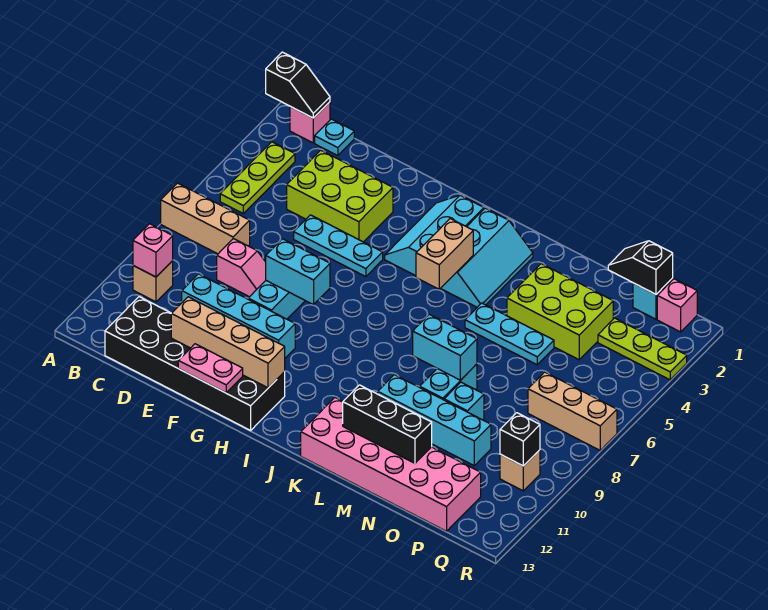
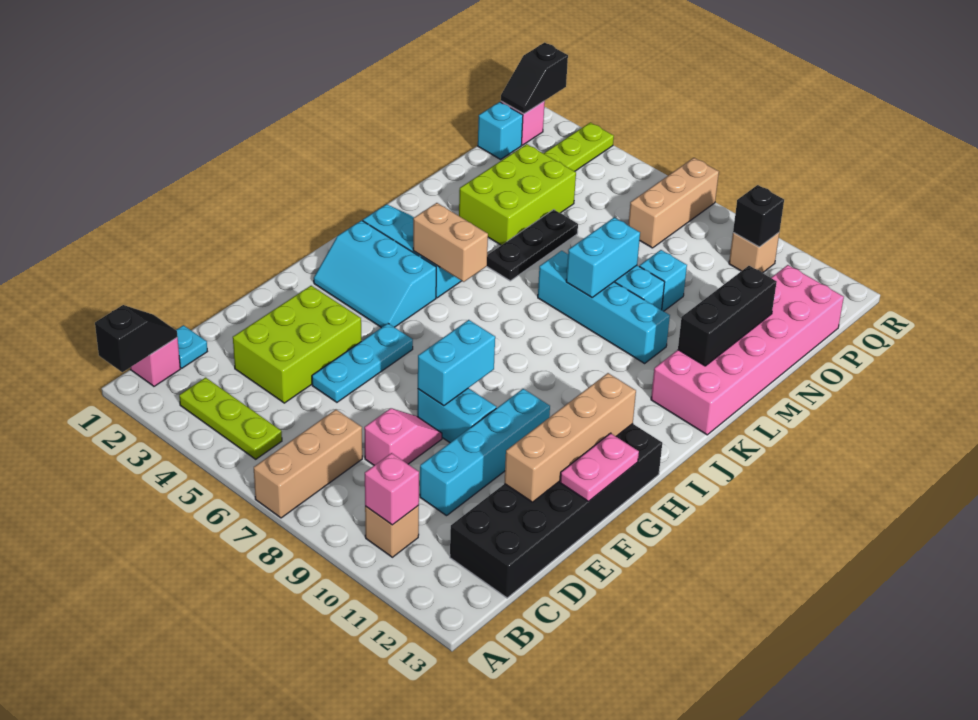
cyan plate L5:N5 level 1 -> black plate L5:N5 level 1
cyan brick L10:O10 level 1 -> cyan brick L7:L10 level 1
black slope O1:P1 level 2 top P -> black slope Q1:R1 level 2 top R

